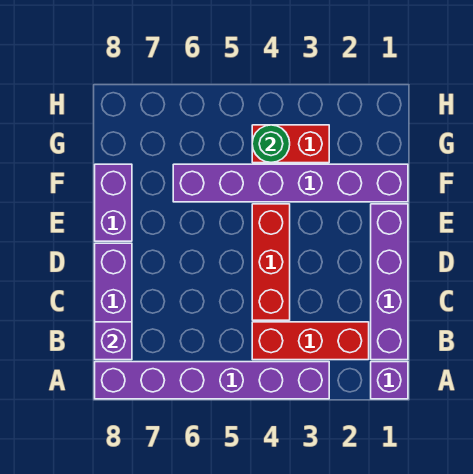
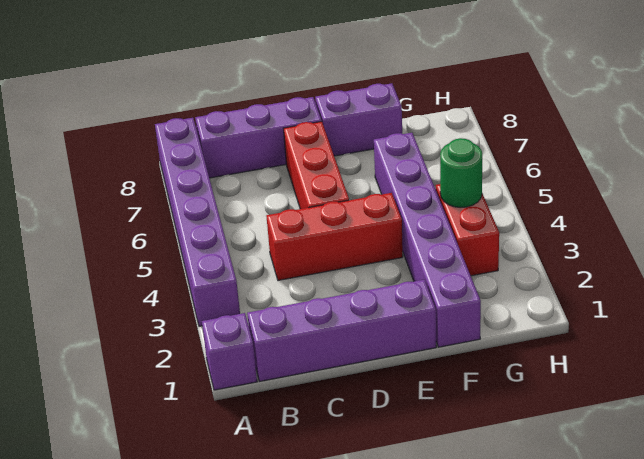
red brick B2:B4 level 1 -> red brick D5:D7 level 1
purple brick B8 level 2 -> none

